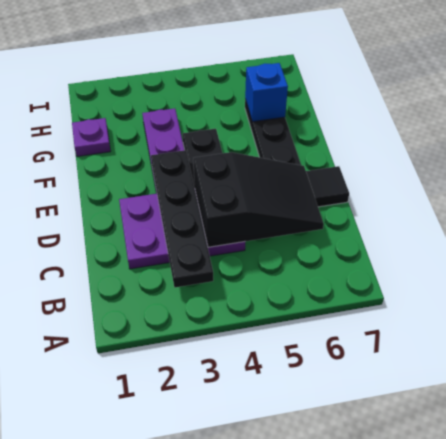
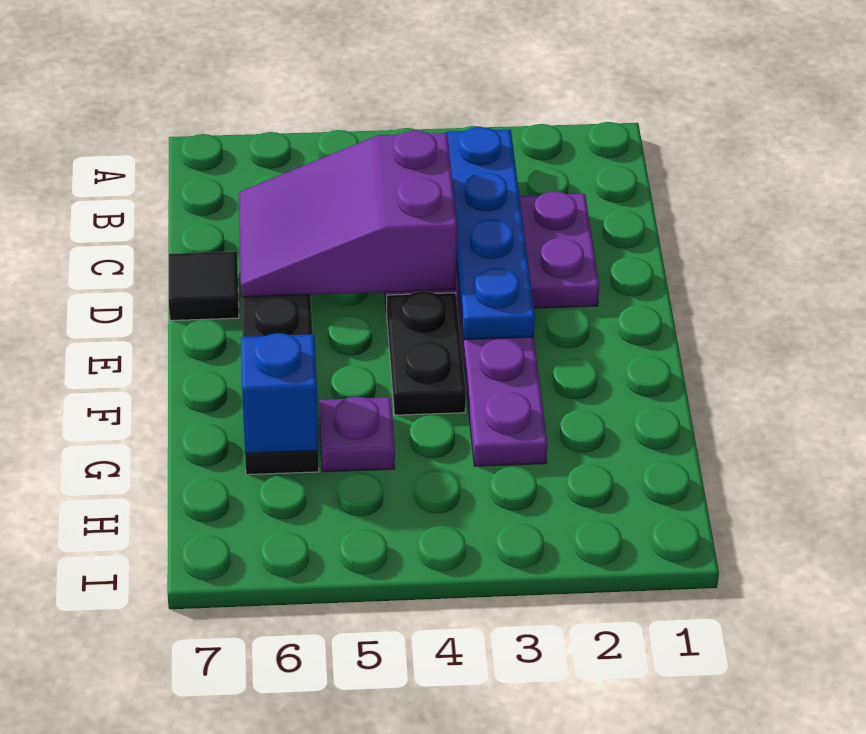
black plate B3:E3 level 2 -> blue plate B3:E3 level 2
black slope C4:D6 level 2 top 4 -> purple slope C4:D6 level 2 top 4
purple plate G1 level 1 -> purple plate G5 level 1

